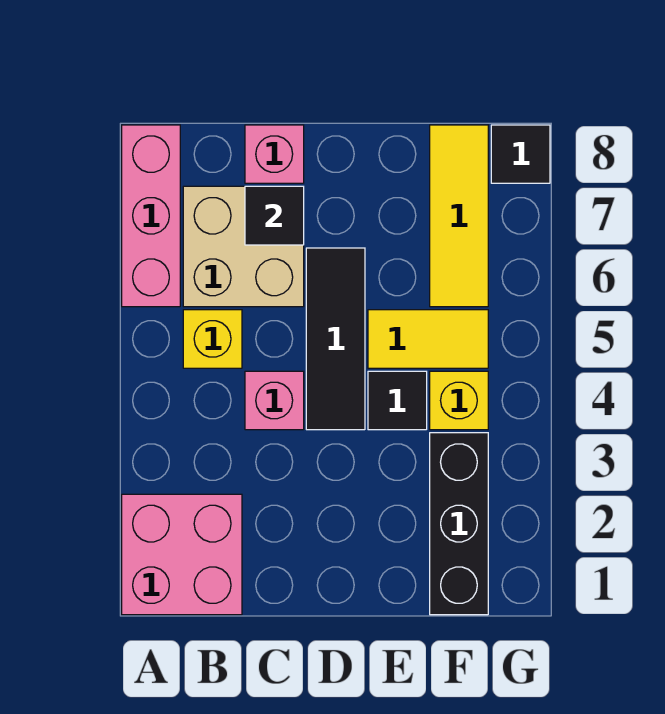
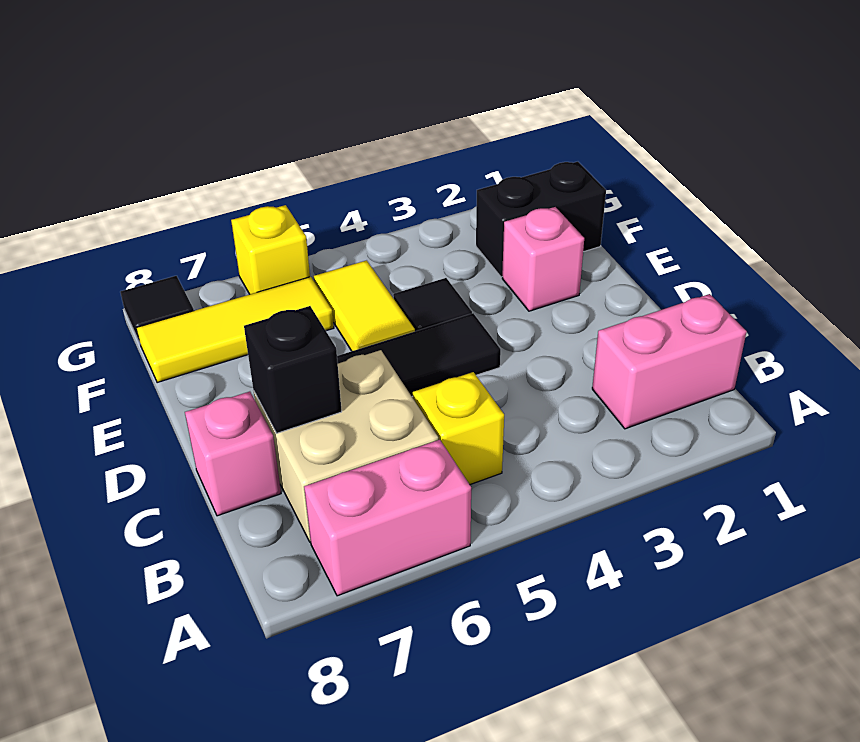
pink brick A1:B2 level 1 -> pink brick B1:B2 level 1
pink brick A6:A8 level 1 -> pink brick A6:A7 level 1
pink brick C4 level 1 -> pink brick E2 level 1
black tile C7 level 2 -> black brick C7 level 2
black brick F1:F3 level 1 -> black brick F1:F2 level 1
yellow brick F4 level 1 -> yellow brick G6 level 1

